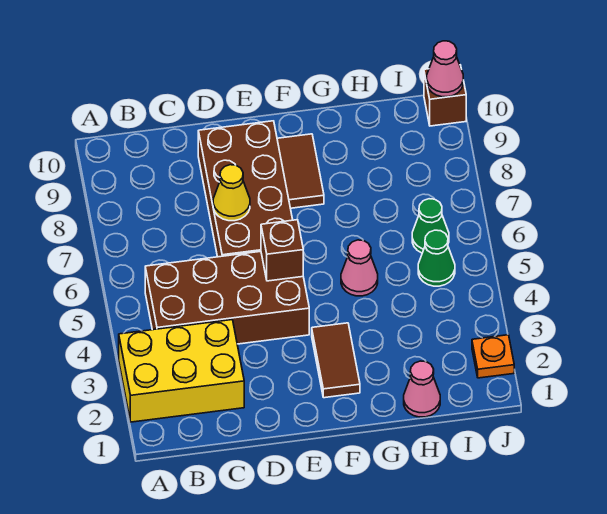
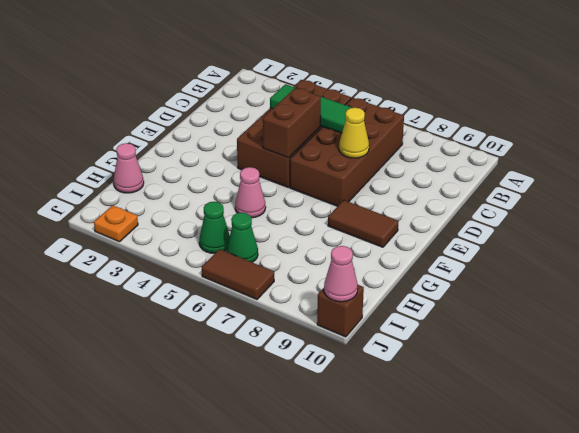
yellow brick A2:C3 level 1 -> none
none -> green tile C4:C6 level 2
brown brick D6:E9 level 1 -> brown brick B6:E7 level 1
brown brick E5 level 2 -> brown brick D5:E5 level 2
brown tile F2:F3 level 1 -> brown tile J6:J7 level 1

